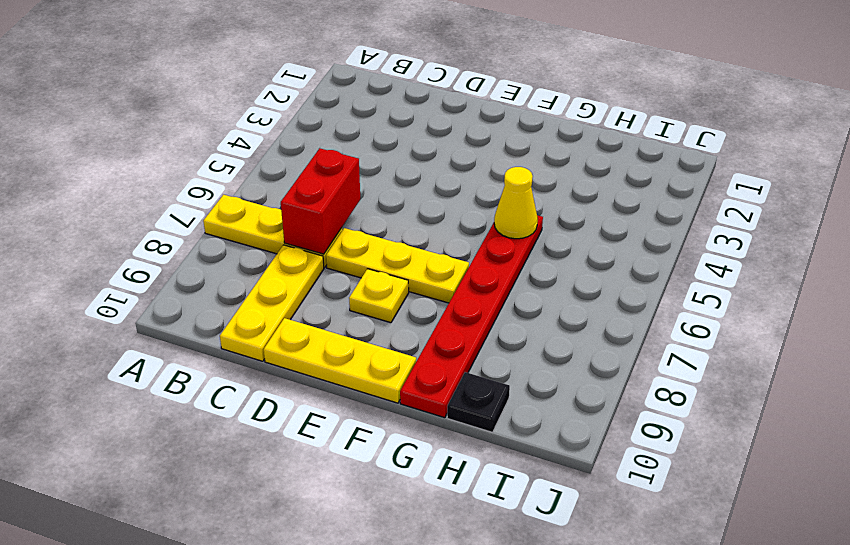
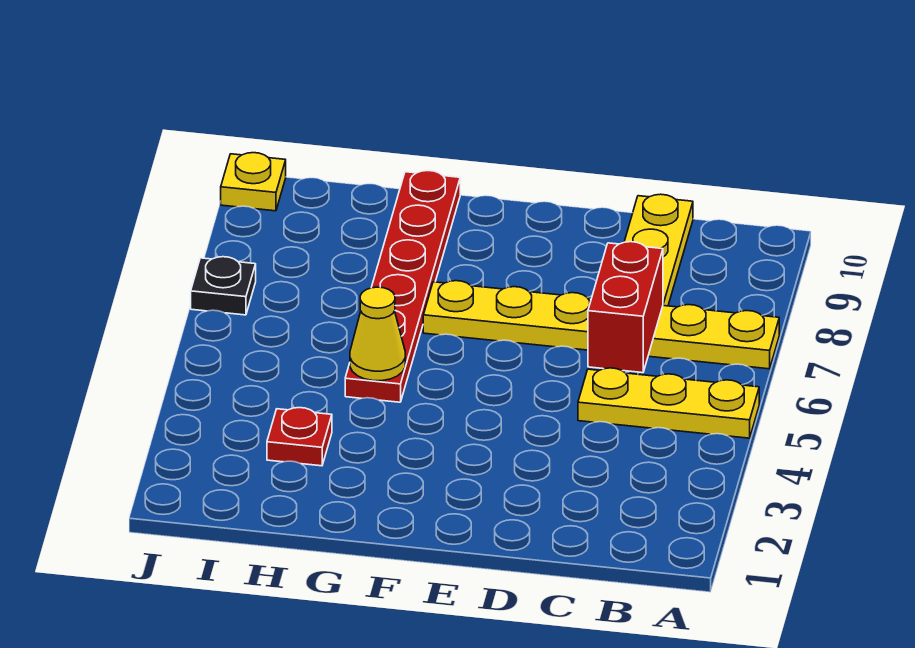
yellow plate D10:F10 level 1 -> yellow plate A5:C5 level 1
yellow plate E8 level 1 -> yellow plate J10 level 1
none -> red plate H3 level 1
black plate H10 level 1 -> black plate J7 level 1

